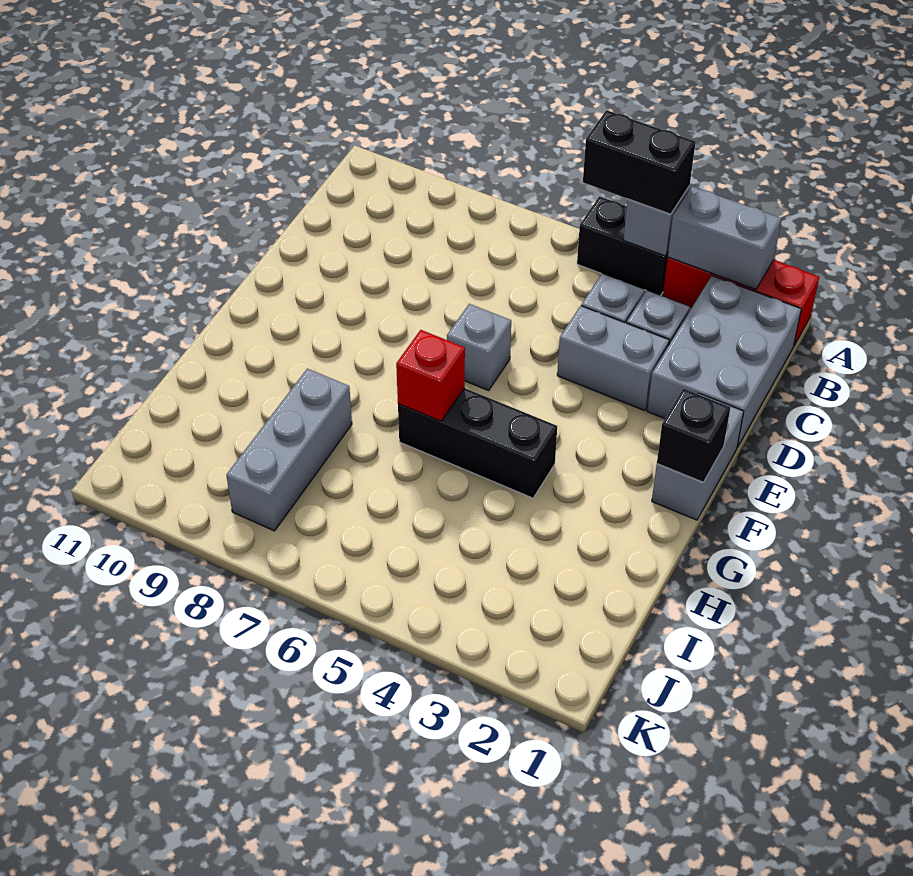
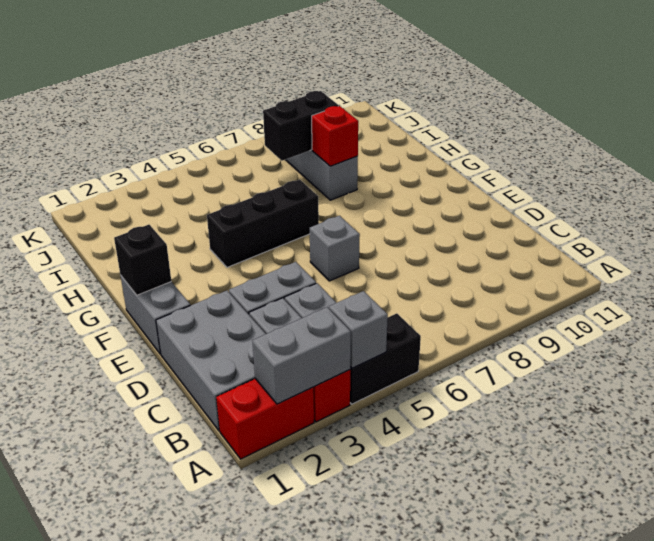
black brick A4:A5 level 3 -> black brick I7:I8 level 2
red brick G6 level 2 -> red brick H8 level 2

